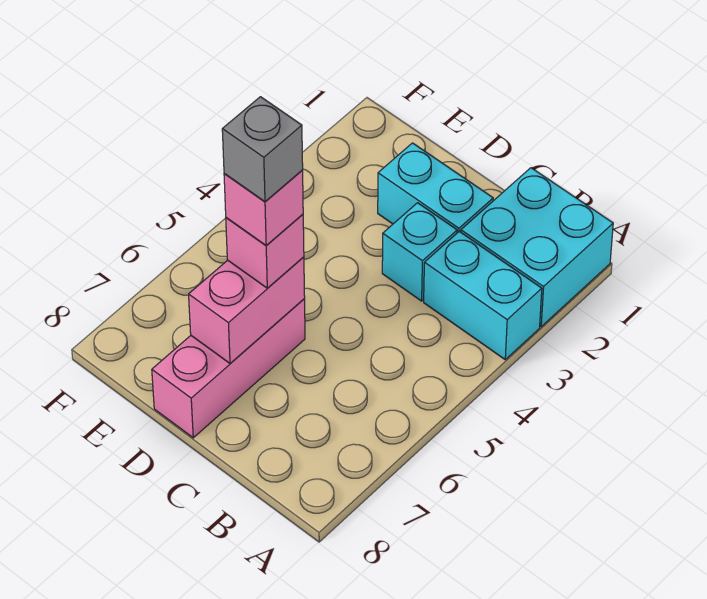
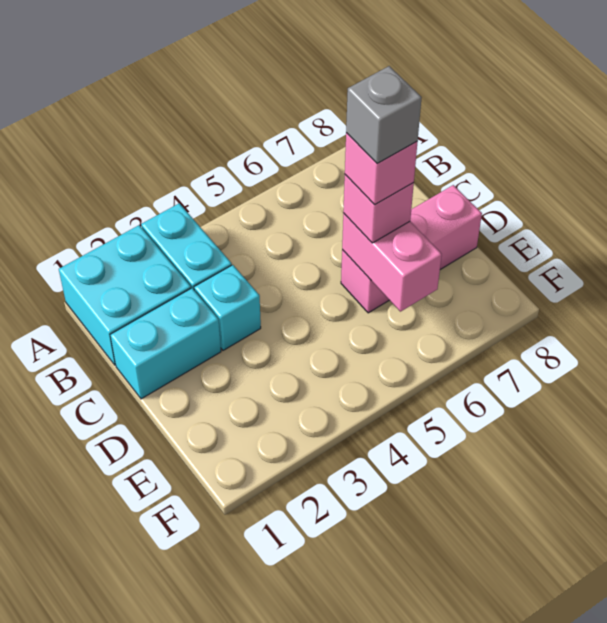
cyan brick C2:D2 level 1 -> cyan brick C1:C2 level 1
pink brick D6:D7 level 2 -> pink brick D6:E6 level 2

